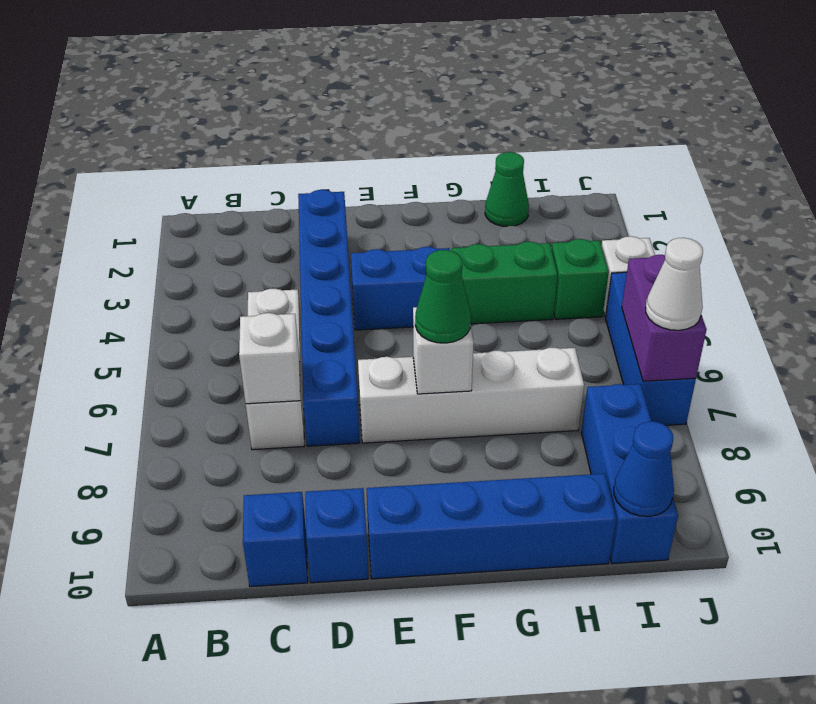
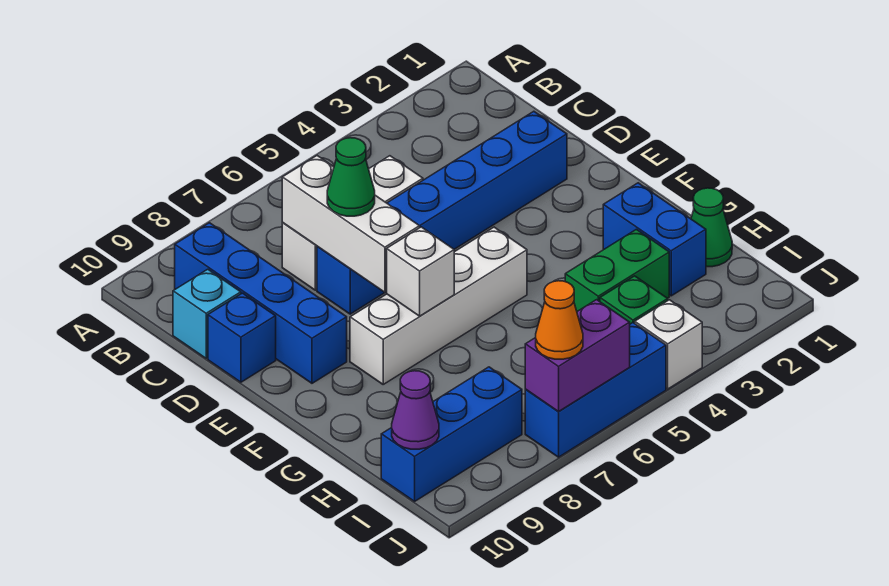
white brick C7 level 2 -> white brick C7:E7 level 2
blue brick C10 level 1 -> cyan brick C10 level 1
blue brick E4:F4 level 1 -> blue brick G2:H2 level 1
white brick E7:H7 level 1 -> white brick F5:F8 level 1
blue brick E10:H10 level 1 -> blue brick B9:E9 level 1
green cone F7 level 3 -> green cone D7 level 3
green brick G4:H4 level 1 -> green brick H3:H4 level 1
blue cone I10 level 2 -> purple cone I10 level 2
white cone J7 level 3 -> orange cone J7 level 3

